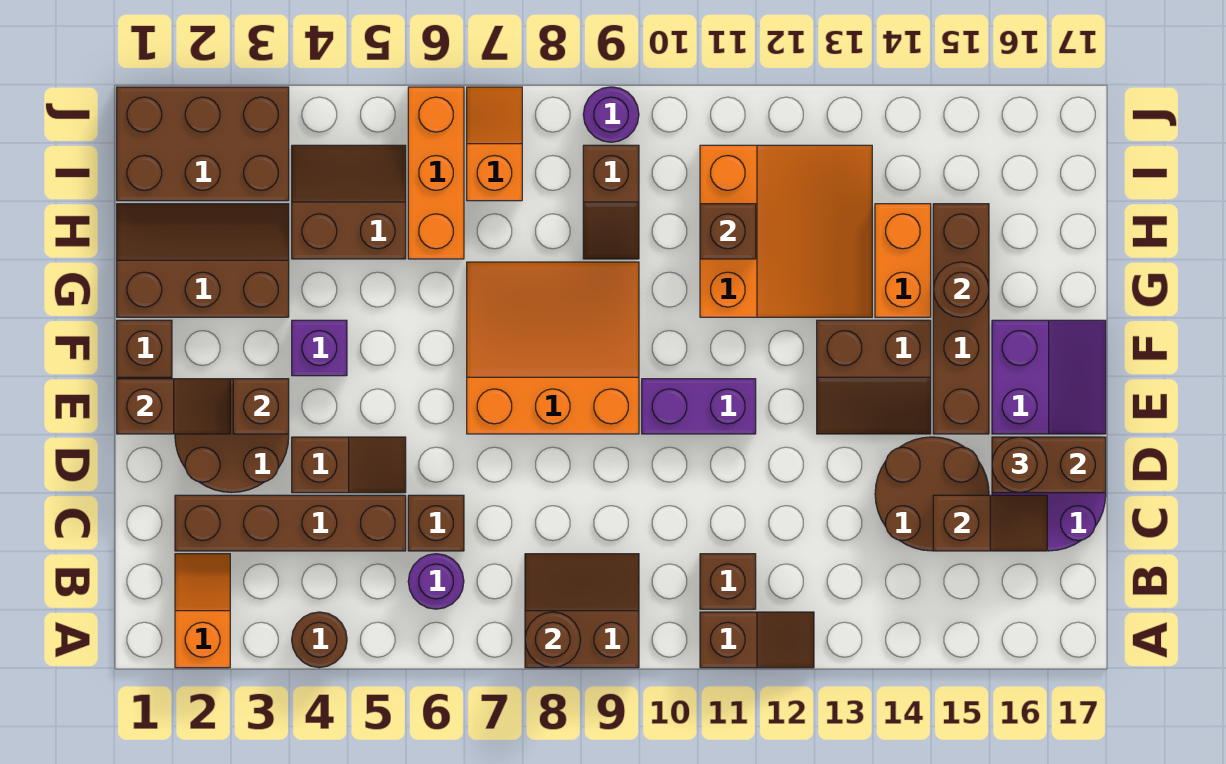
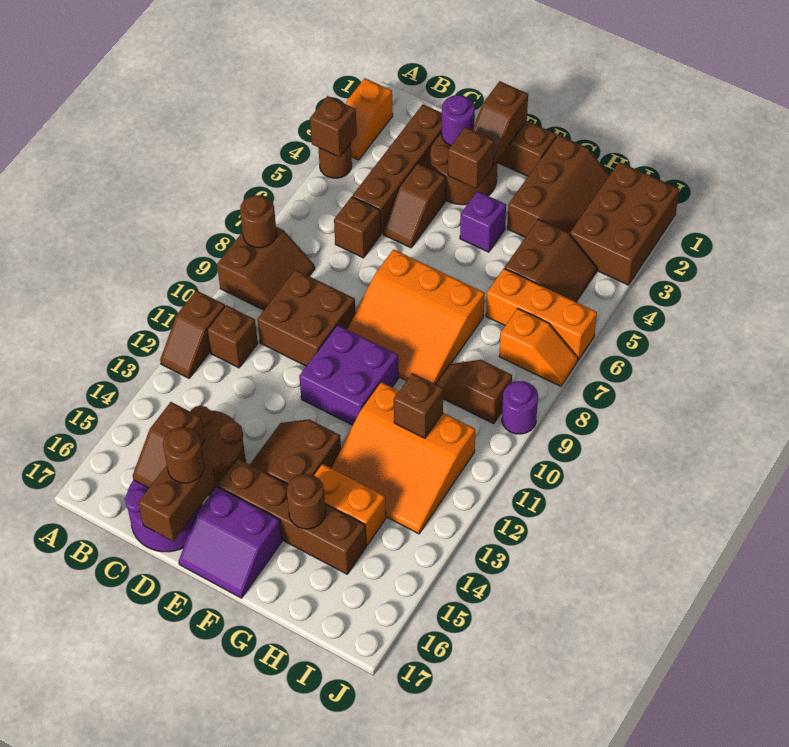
orange slope A2:B2 level 1 top A -> orange slope A2:A3 level 1 top 2
none -> brown brick A4 level 2
purple round brick B6 level 1 -> purple round brick D2 level 2
none -> brown brick C9:D10 level 1
orange slope E7:G9 level 1 top E -> orange slope E7:G9 level 1 top 7
purple brick E10:E11 level 1 -> purple brick E10:F11 level 1

